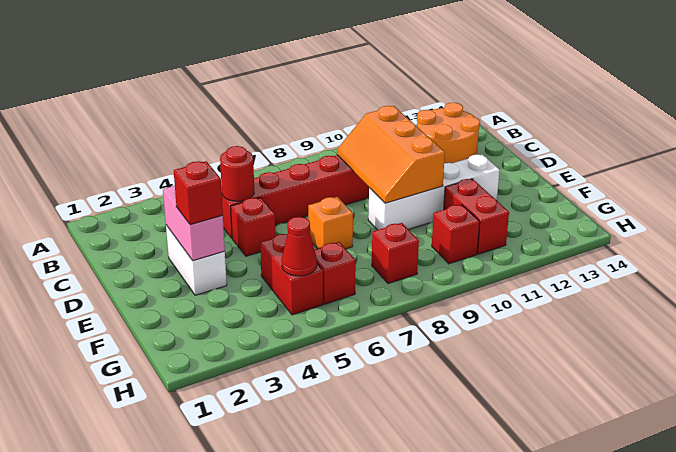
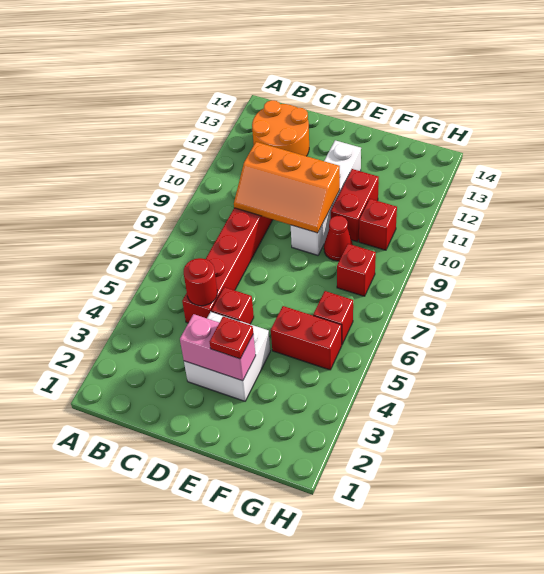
white brick D3:E3 level 1 -> white brick D3:E4 level 1
red brick E3 level 3 -> red plate E3 level 3
orange brick E7 level 1 -> none
red brick F11:G11 level 1 -> red brick F10:F11 level 1
red cone G5 level 2 -> red cone F9 level 1

